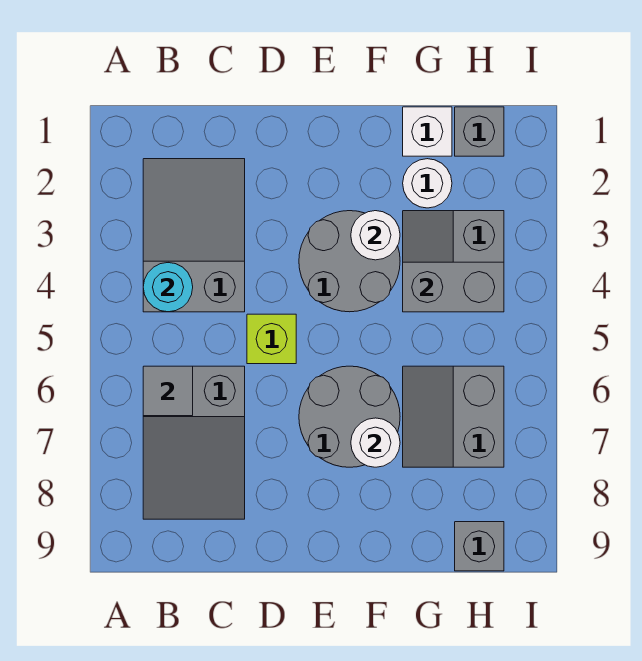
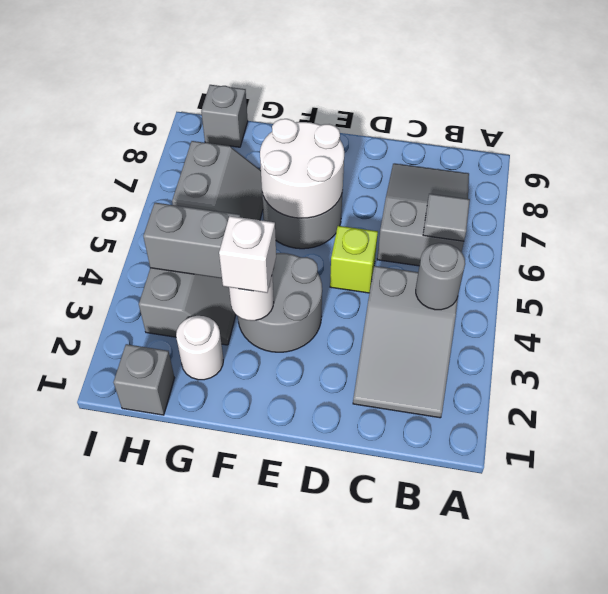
cyan round brick B4 level 2 -> grey round brick B4 level 2
white round brick F7 level 2 -> white round brick E6:F7 level 2
white brick G1 level 1 -> white brick F3 level 3

